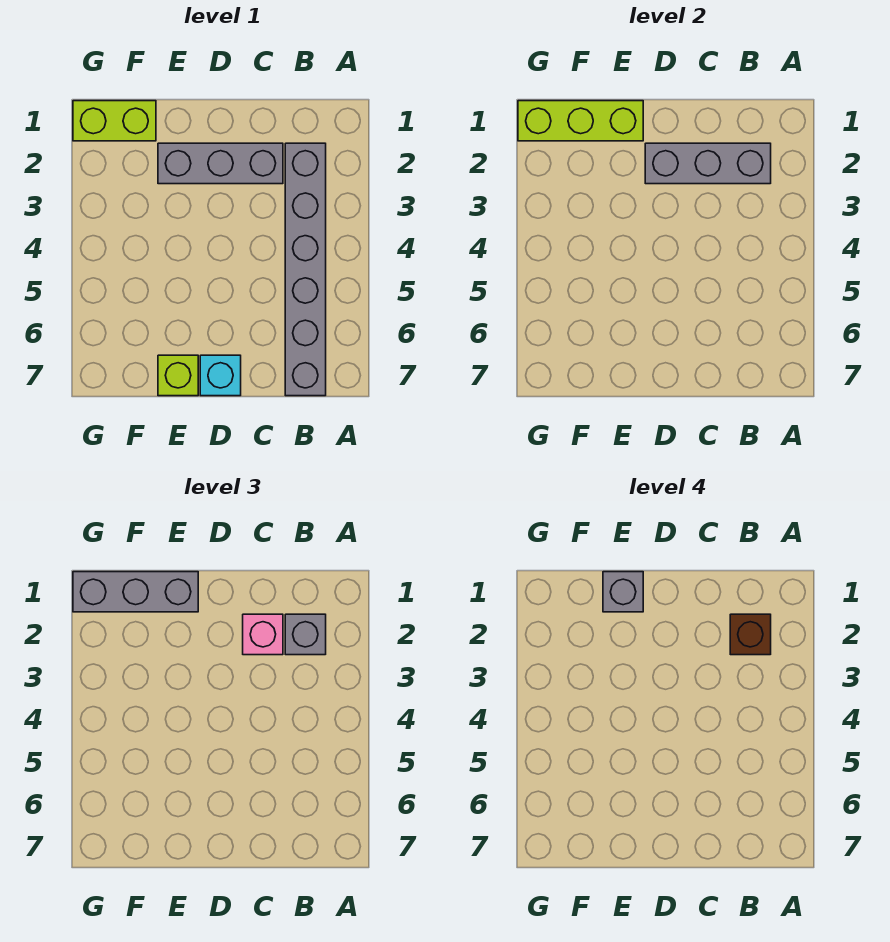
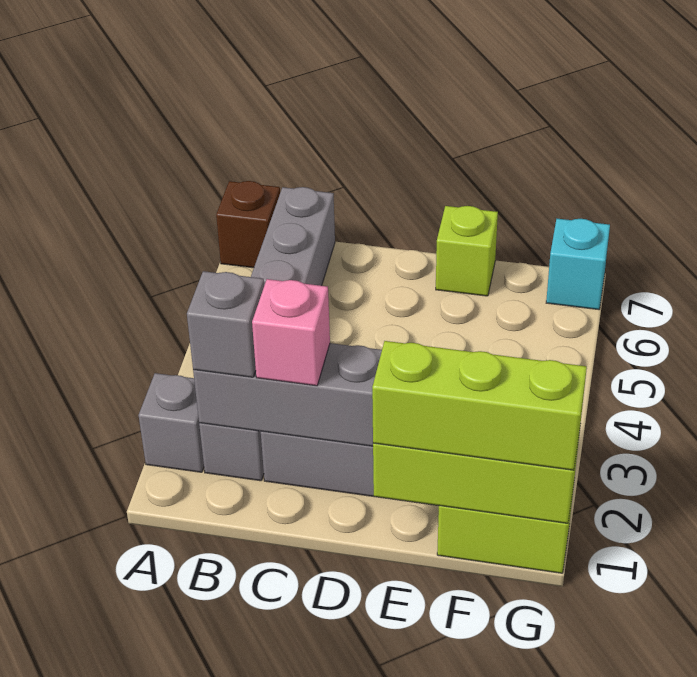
brown brick B2 level 4 -> brown brick A7 level 1
cyan brick D7 level 1 -> cyan brick G7 level 1
grey brick E1:G1 level 3 -> lime brick E1:G1 level 3
grey brick E1 level 4 -> grey brick A2 level 1

